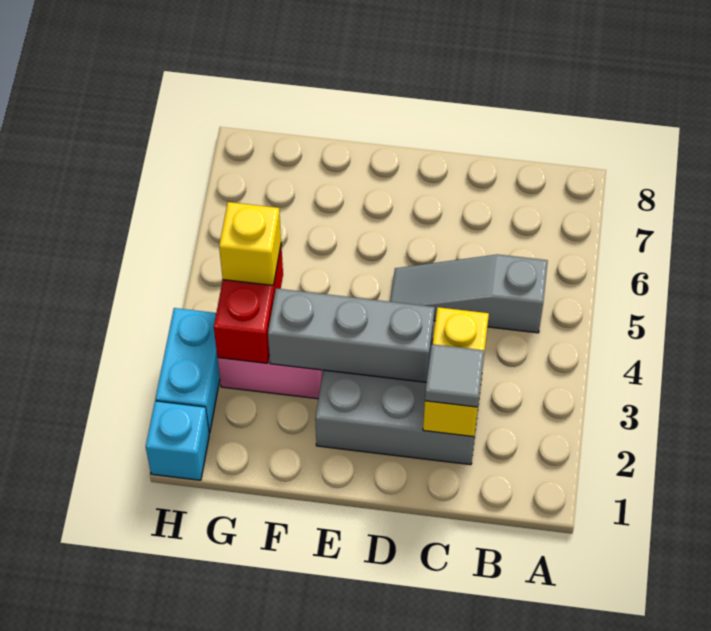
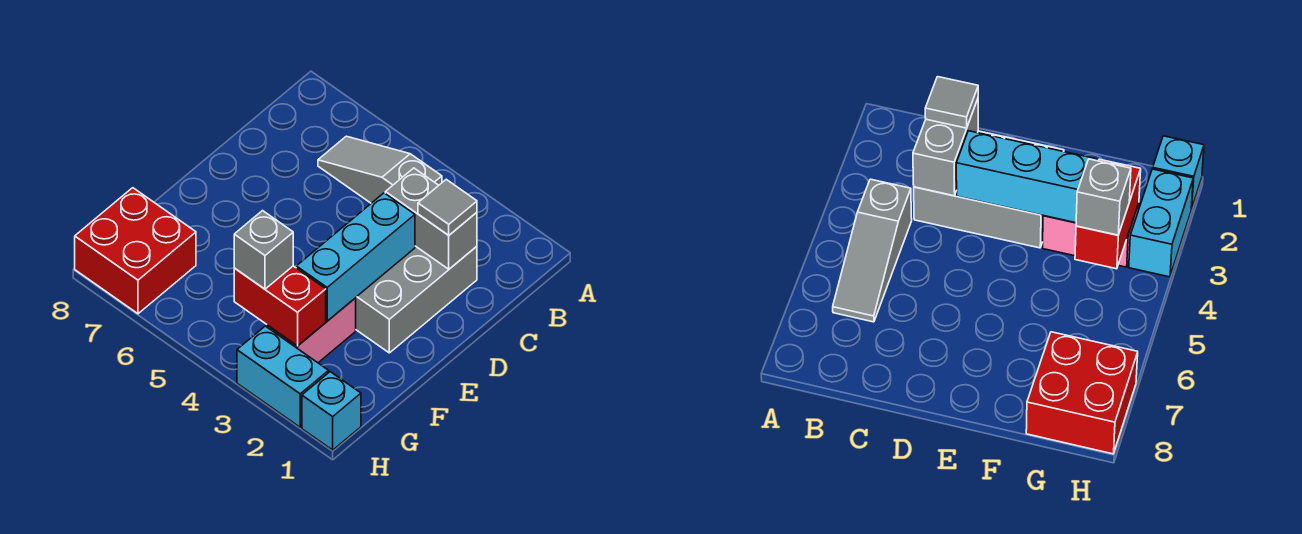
grey slope B5:D5 level 1 top B -> grey slope B4:B6 level 1 top 4
yellow brick C2:C3 level 2 -> grey brick C2:C3 level 2
grey brick D3:F3 level 2 -> cyan brick D3:F3 level 2
yellow brick G4 level 3 -> grey brick G4 level 3
none -> red brick G7:H8 level 1

